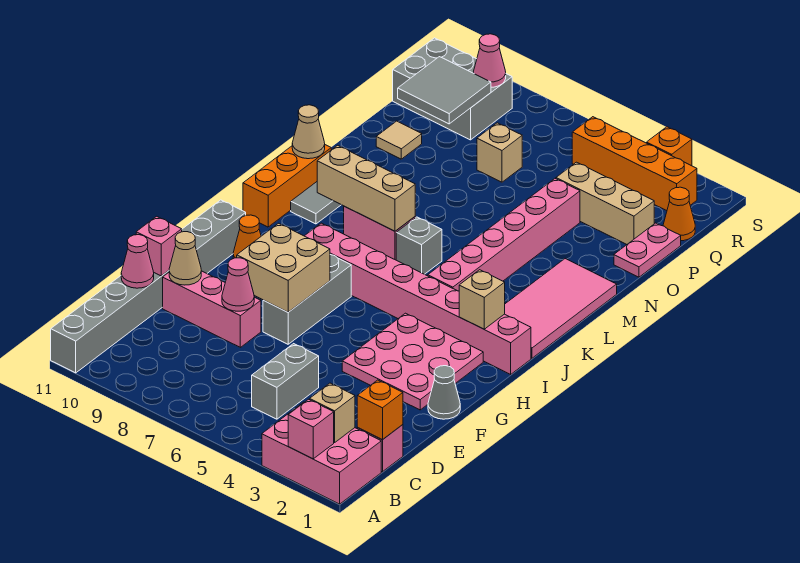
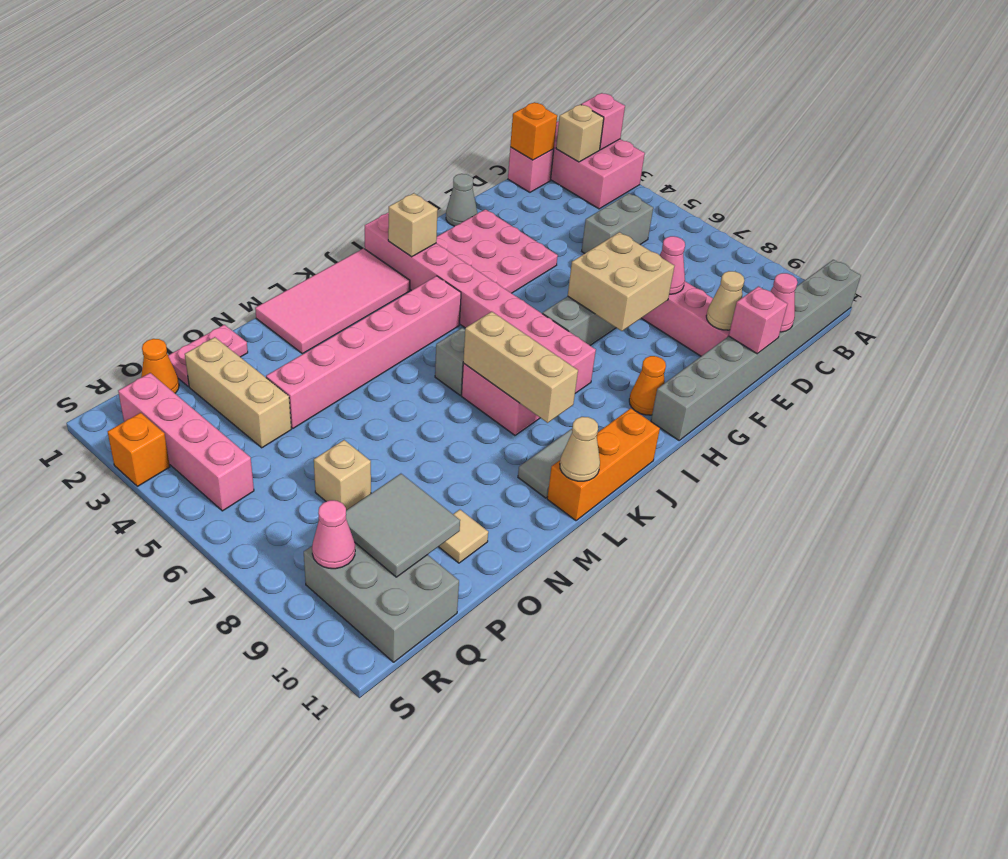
orange brick R2:R5 level 1 -> pink brick R2:R5 level 1

